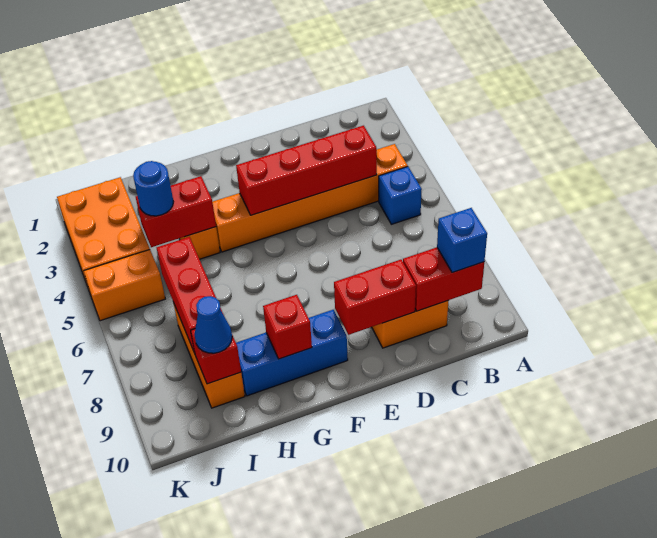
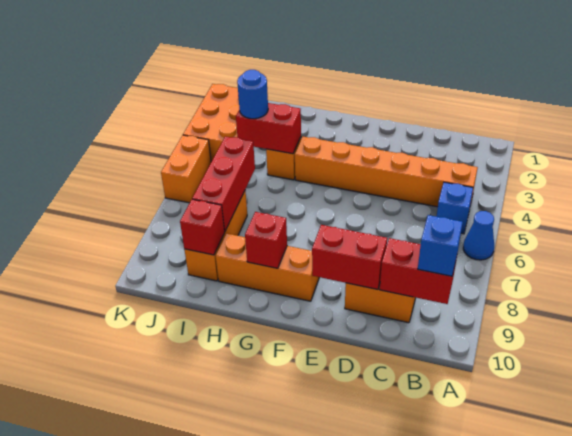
red brick C4:F4 level 2 -> none
blue brick F9:H9 level 1 -> orange brick F9:H9 level 1
blue cone I9 level 3 -> blue cone A6 level 1
orange brick J5:K5 level 1 -> orange brick K5:K6 level 1

